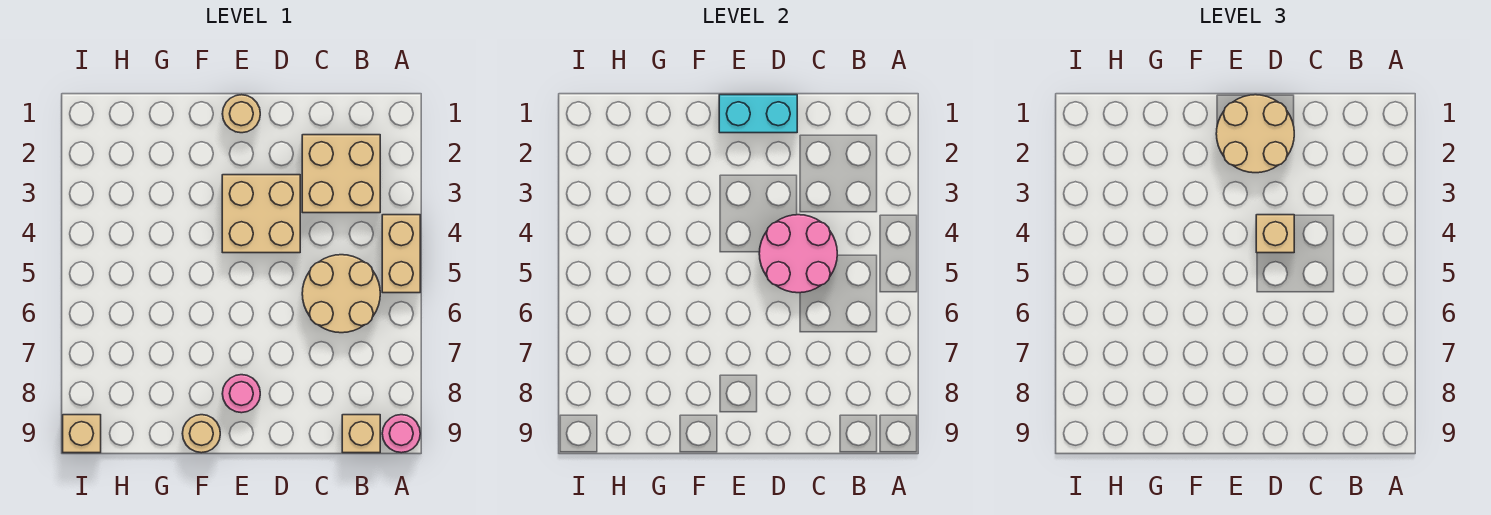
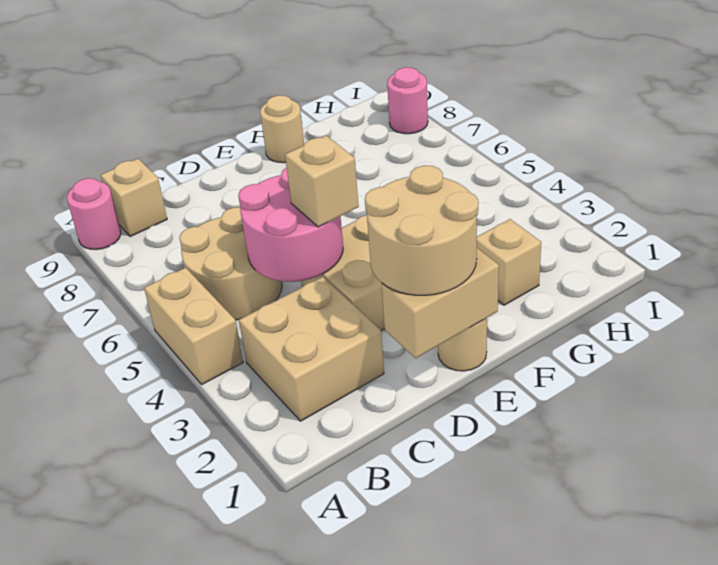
cyan brick D1:E1 level 2 -> tan brick D1:E1 level 2
pink round brick E8 level 1 -> pink round brick I8 level 1
tan brick I9 level 1 -> tan brick G2 level 1

